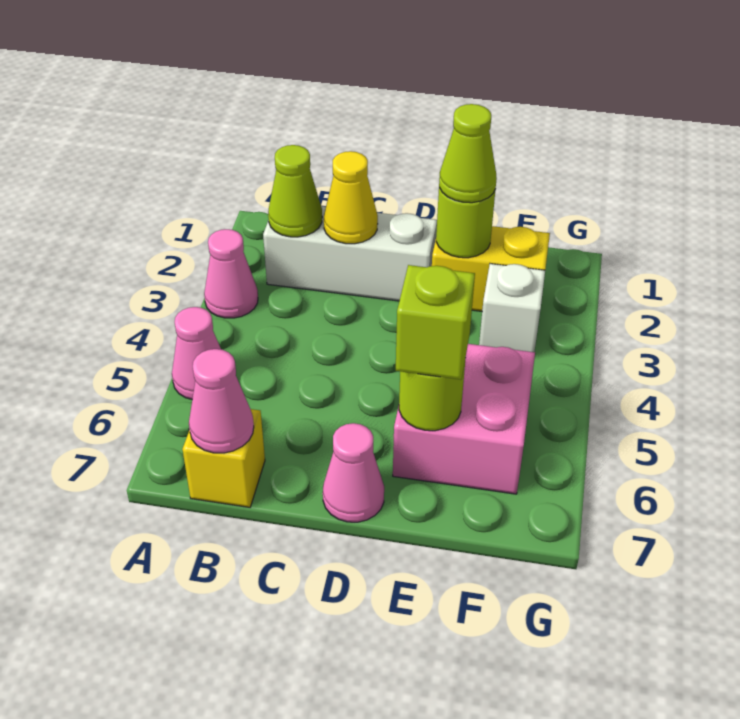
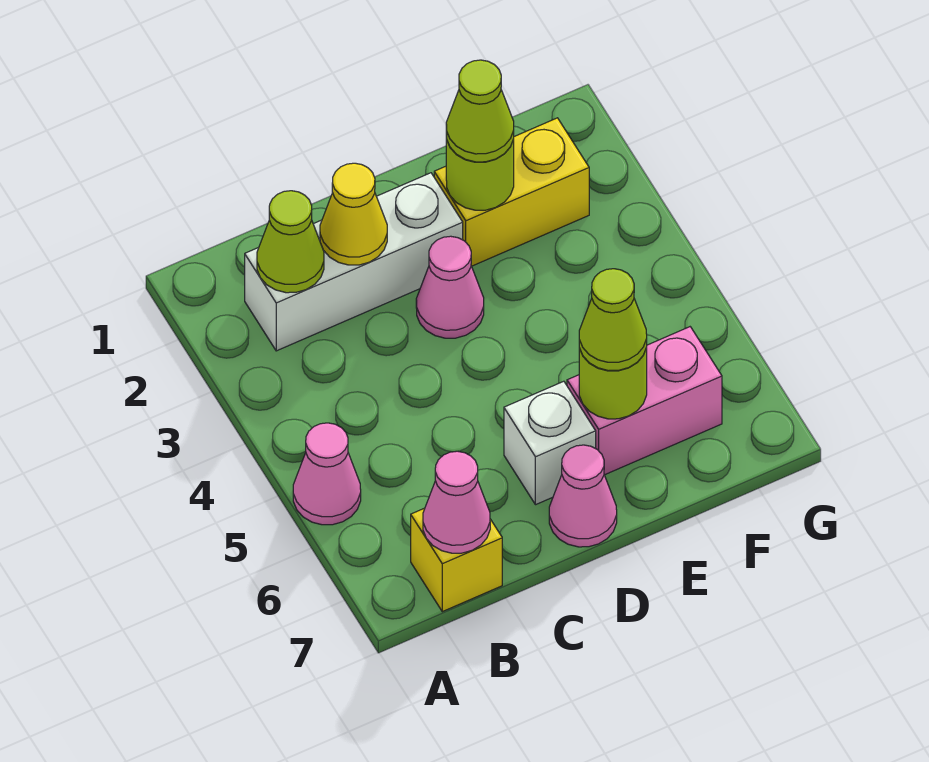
pink cone A3 level 1 -> pink cone D3 level 1
pink brick E5:F6 level 1 -> pink brick E6:F6 level 1
lime brick E6 level 3 -> lime cone E6 level 3
white brick F3 level 1 -> white brick D6 level 1

